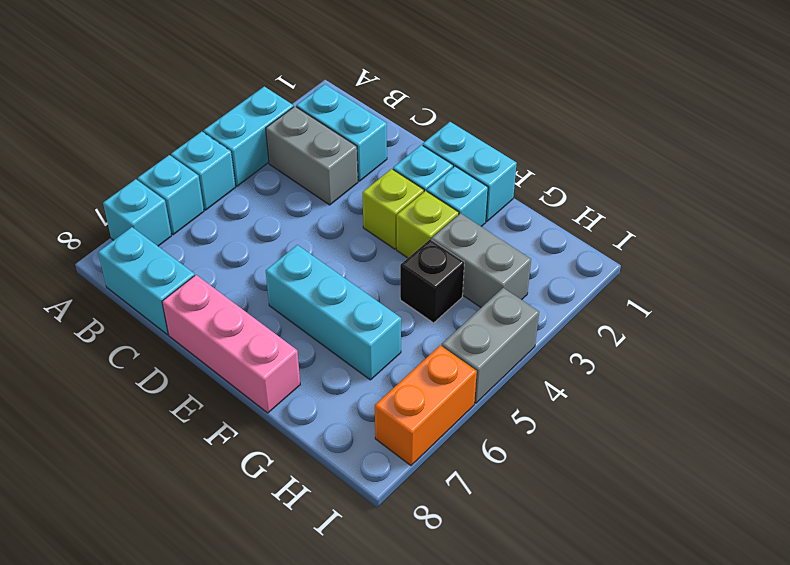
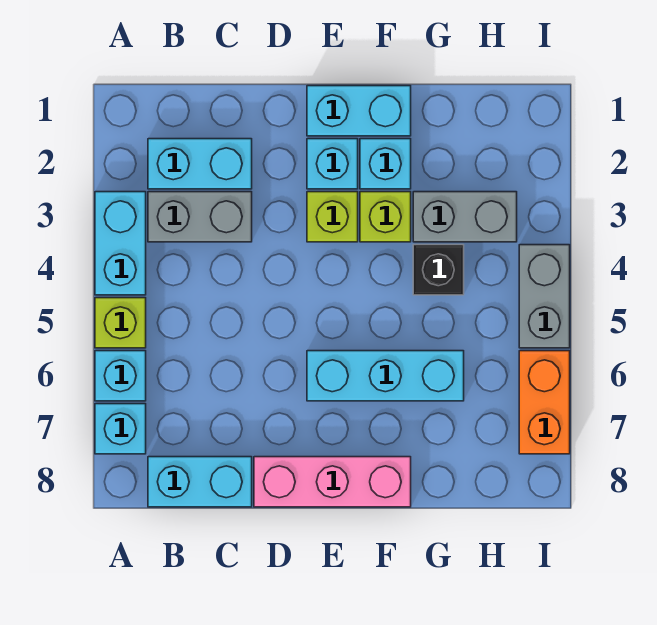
cyan brick A5 level 1 -> lime brick A5 level 1

